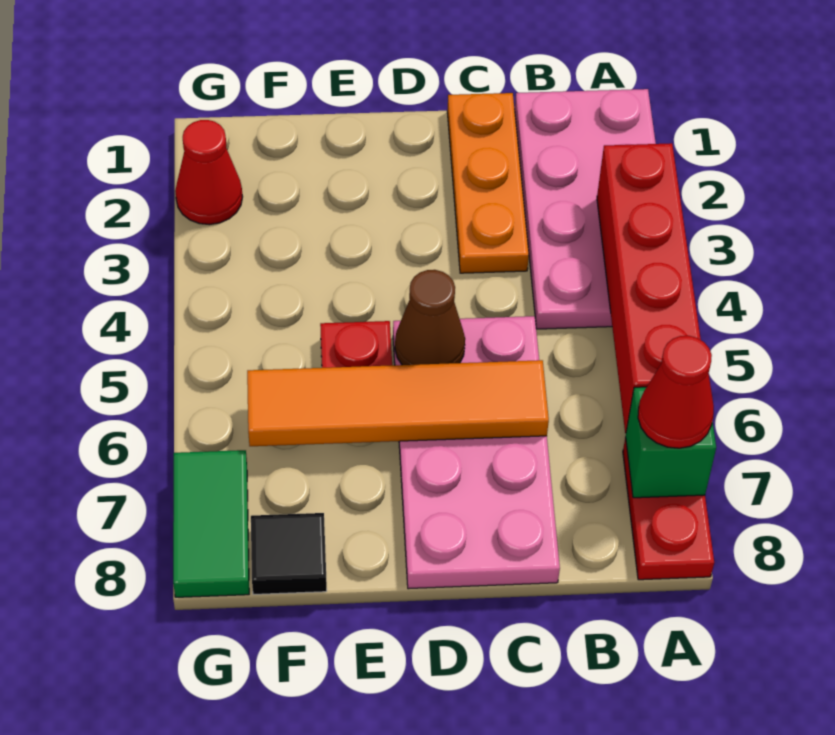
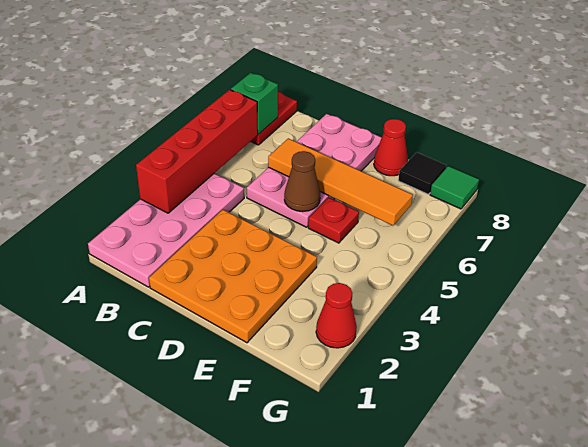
red cone A7 level 3 -> red cone E8 level 1
orange plate C1:C3 level 1 -> orange plate C1:E3 level 1
green tile G7:G8 level 1 -> green tile G8 level 1

